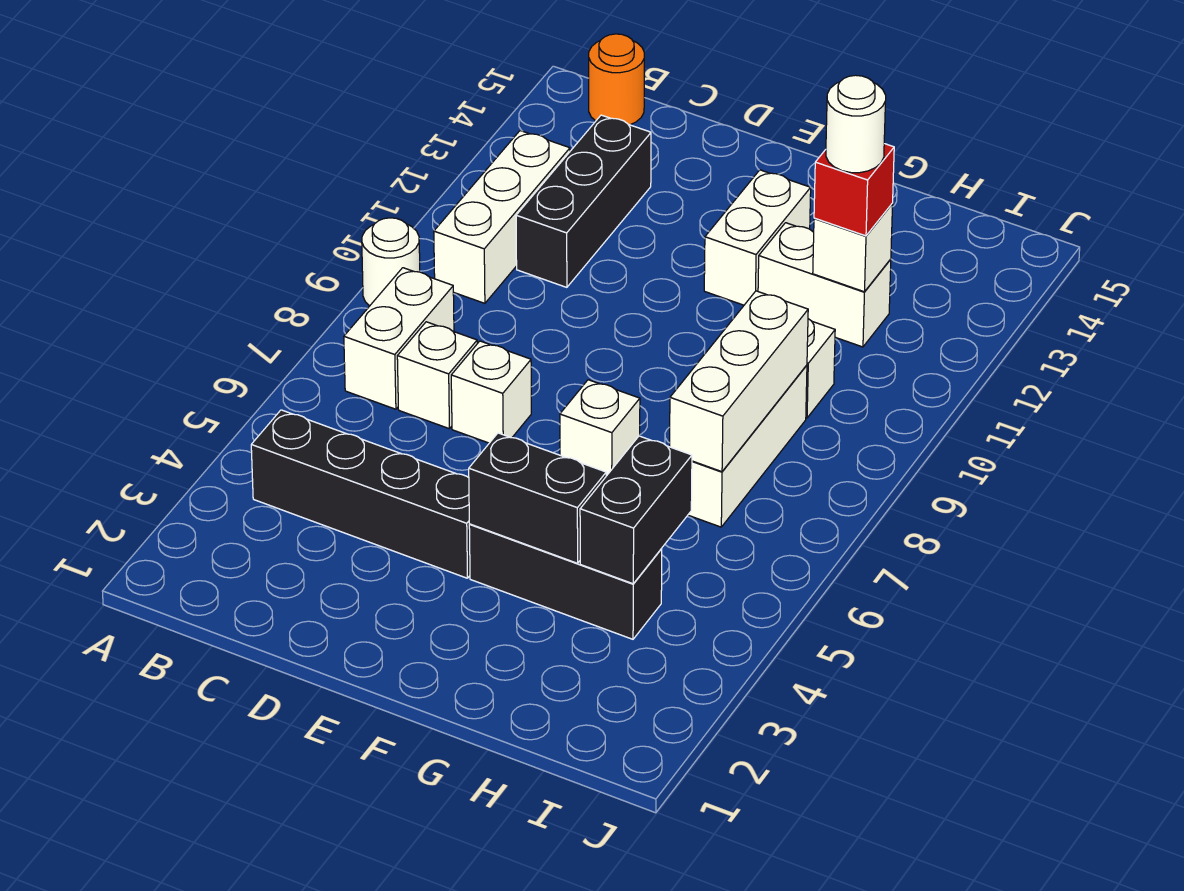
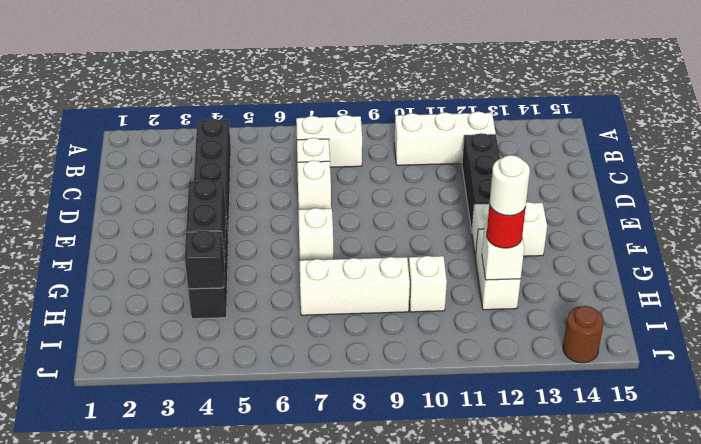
white round brick A9 level 1 -> none
orange round brick B15 level 1 -> none
black brick C11:C13 level 1 -> black brick C12:E12 level 1
black brick H4:H5 level 2 -> black brick H4 level 2
white brick H7:H9 level 2 -> none
red brick H12 level 3 -> red round brick H12 level 3
none -> brown round brick J14 level 1

